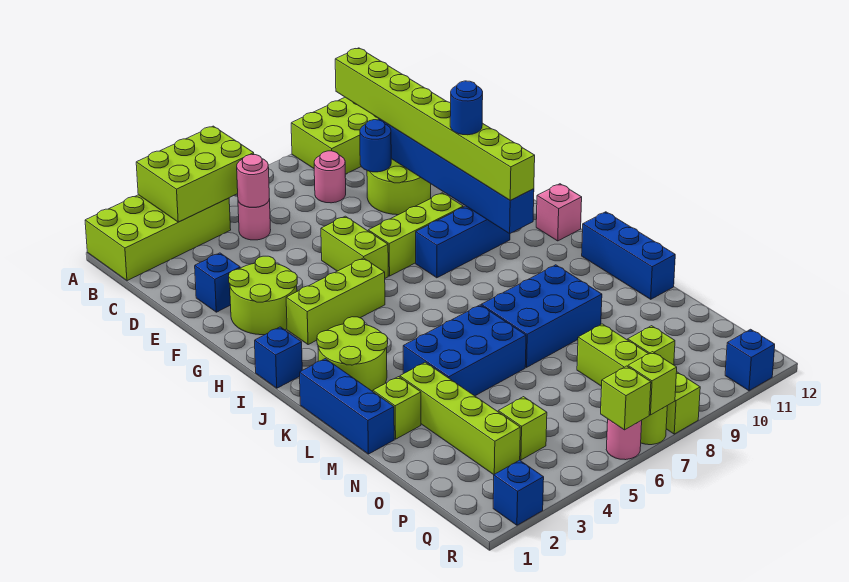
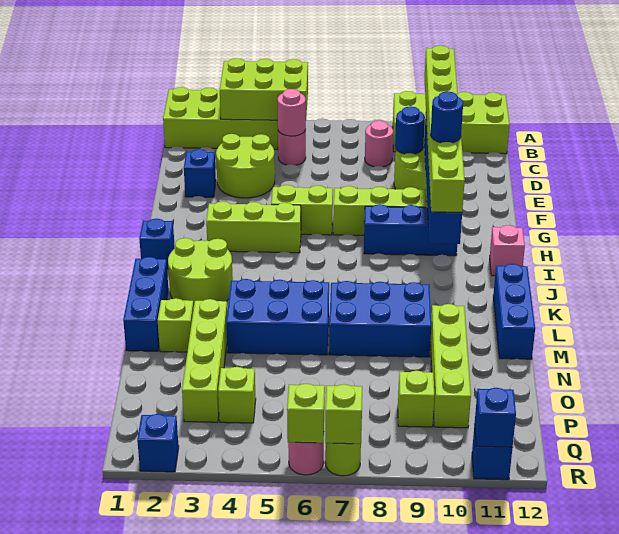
lime round brick F2:G3 level 1 -> lime round brick D3:E4 level 1
lime brick F6:G6 level 1 -> lime brick G5:G6 level 1
lime brick O8:R8 level 1 -> lime brick M10:P10 level 1
none -> blue brick R11 level 2

